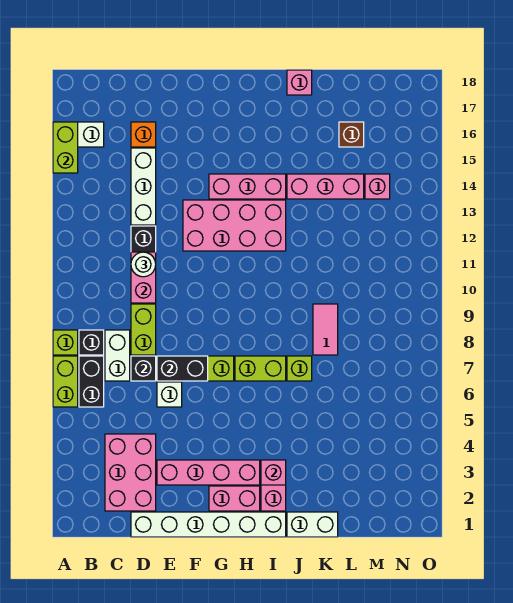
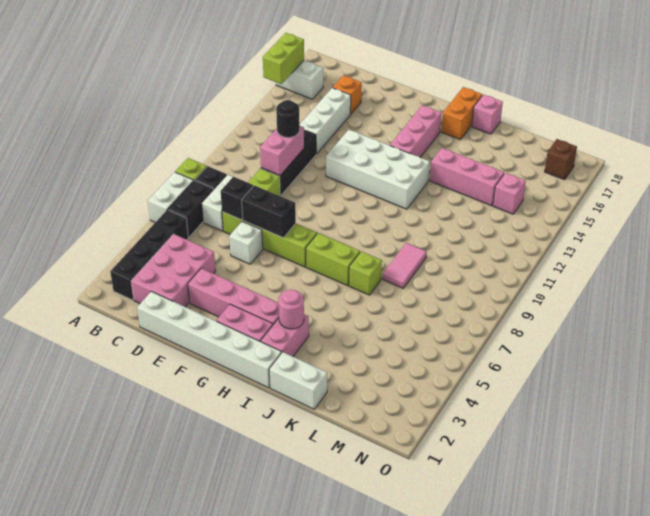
lime brick A6:A7 level 1 -> white brick A6:A7 level 1
none -> black brick B2:B5 level 1
white round brick D11 level 3 -> black round brick D11 level 3
pink brick F12:I13 level 1 -> white brick F12:I13 level 1
pink brick G14:I14 level 1 -> pink brick H14:H16 level 1
pink brick I3 level 2 -> pink round brick I3 level 2
none -> orange brick I17:I18 level 1
brown brick L16 level 1 -> brown brick N17 level 1

